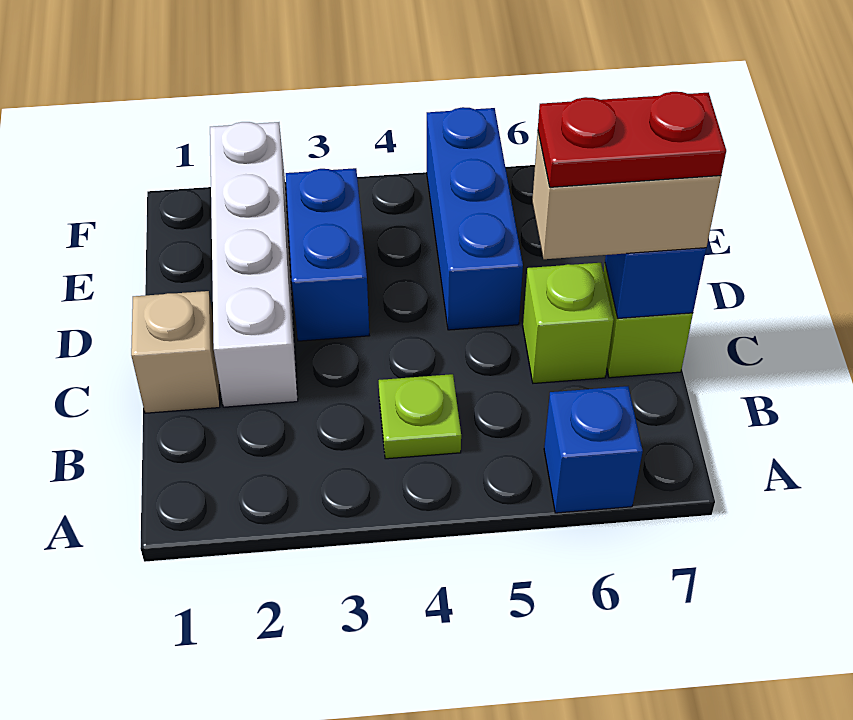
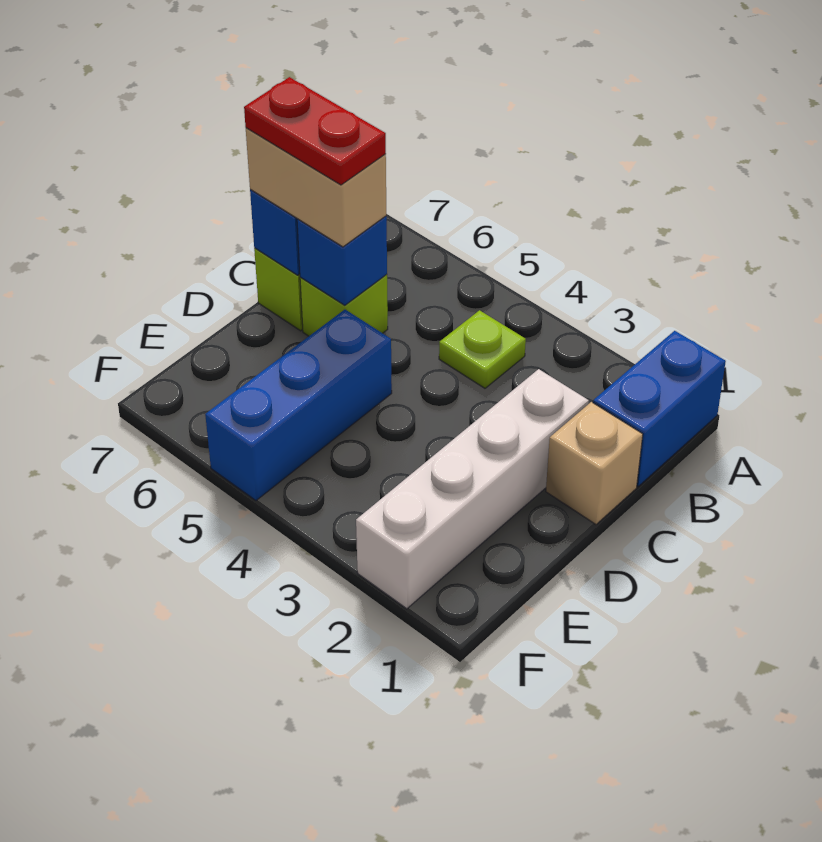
blue brick A6 level 1 -> blue brick C6 level 2
blue brick D3:E3 level 1 -> blue brick A1:B1 level 1

